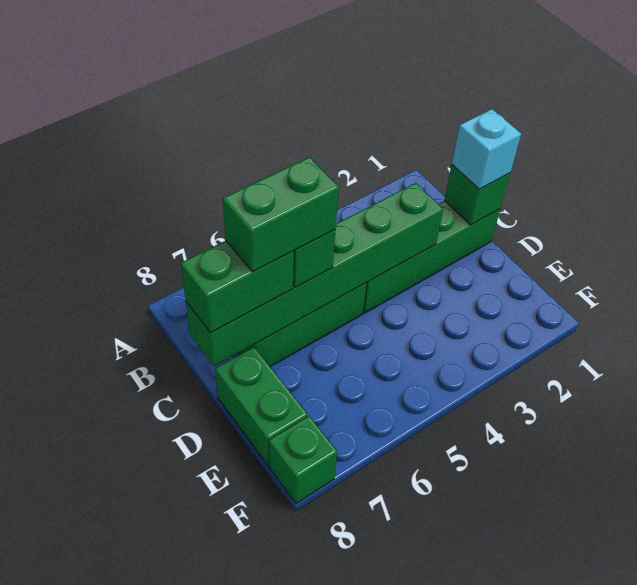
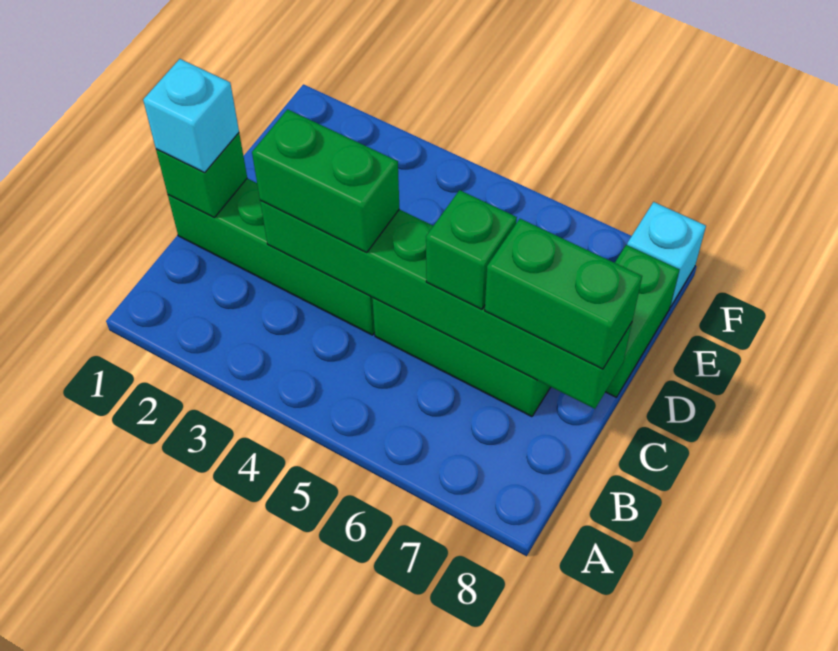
green brick C6:C7 level 4 -> green brick C3:C4 level 3
green brick F8 level 1 -> cyan brick F8 level 1

